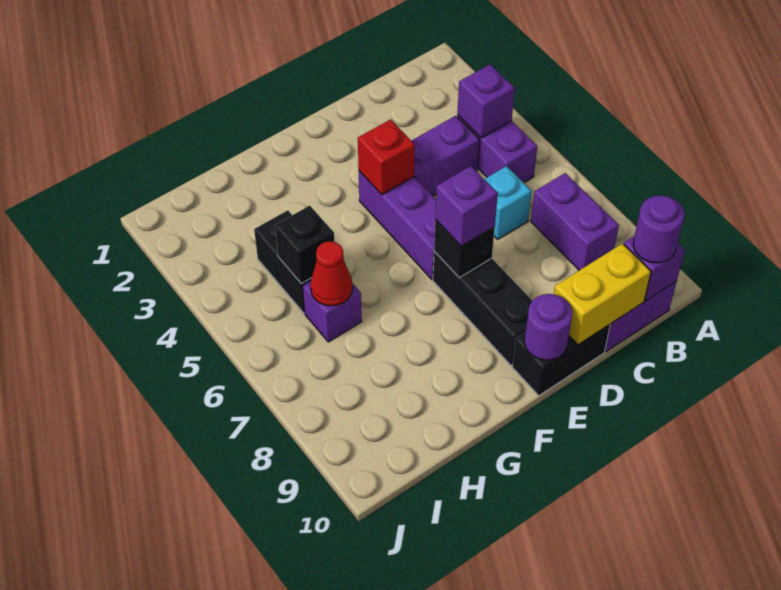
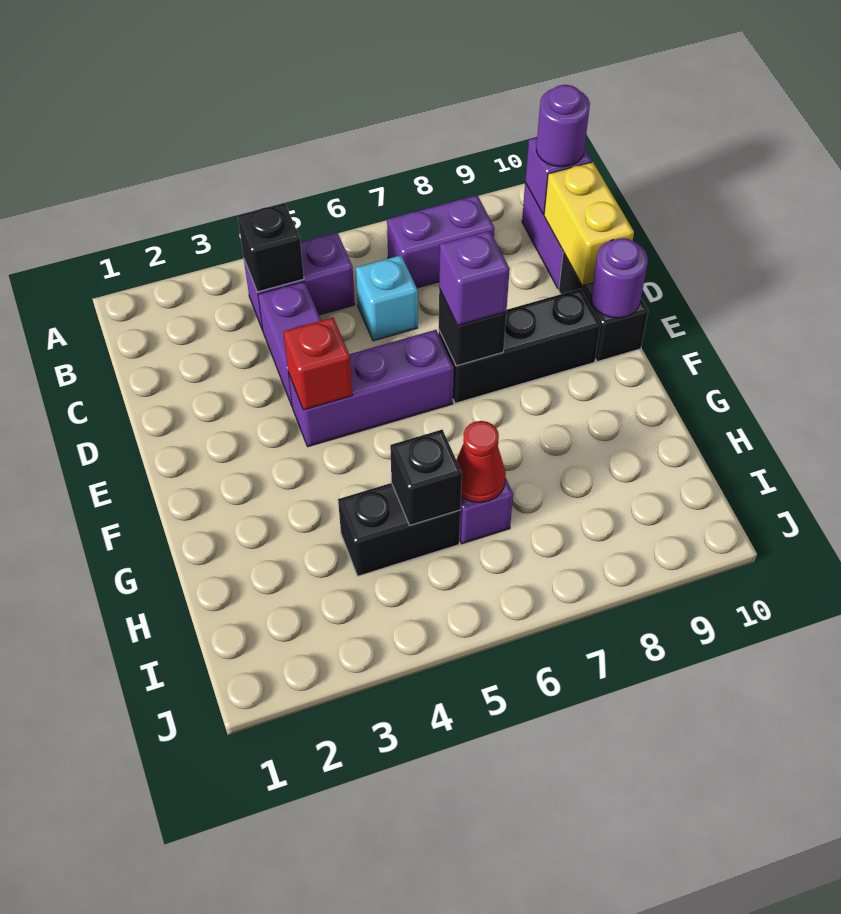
purple brick B4 level 2 -> black brick B4 level 2

